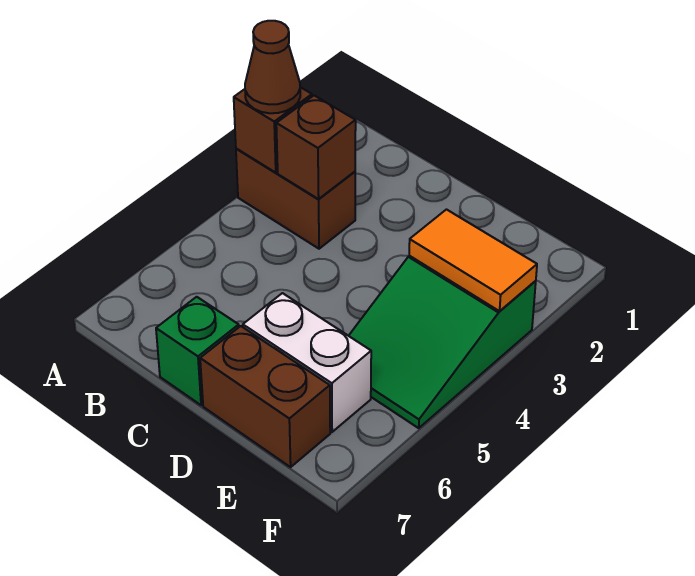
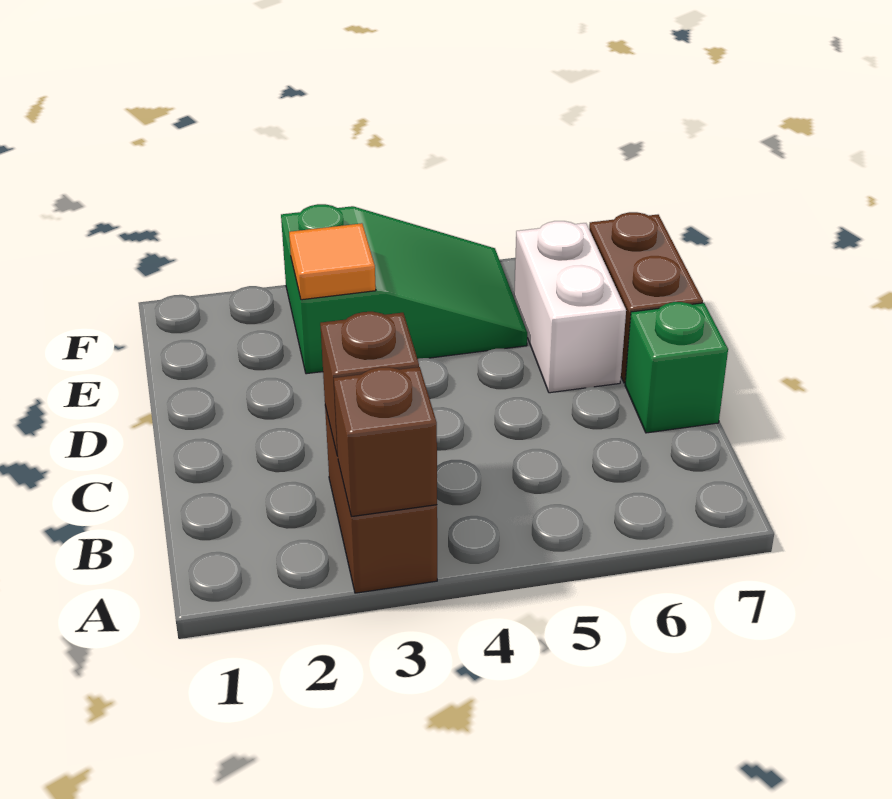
brown cone A3 level 3 -> none
orange tile E3:F3 level 2 -> orange tile E3 level 2

